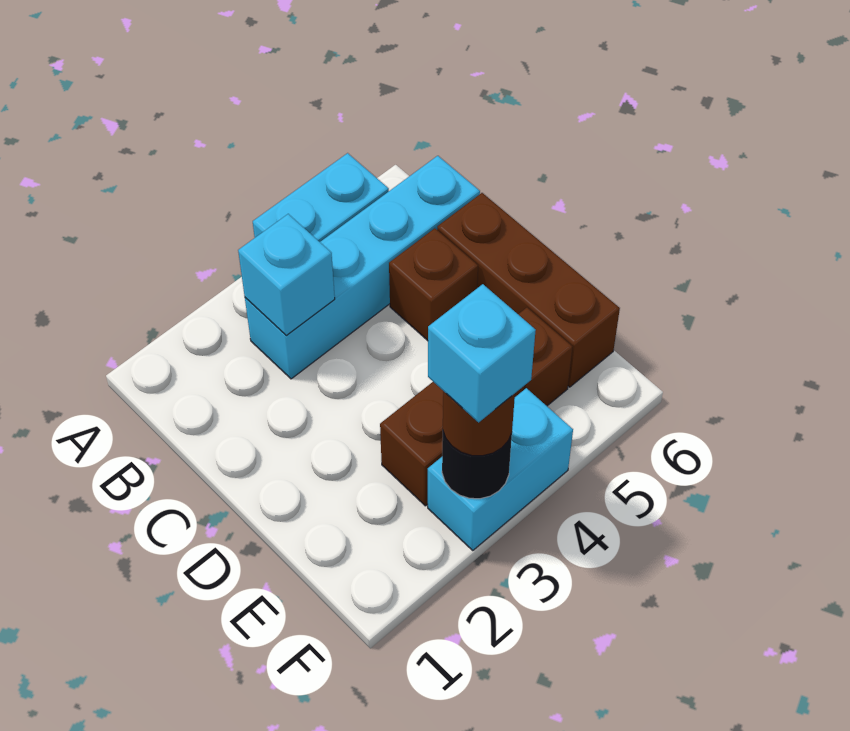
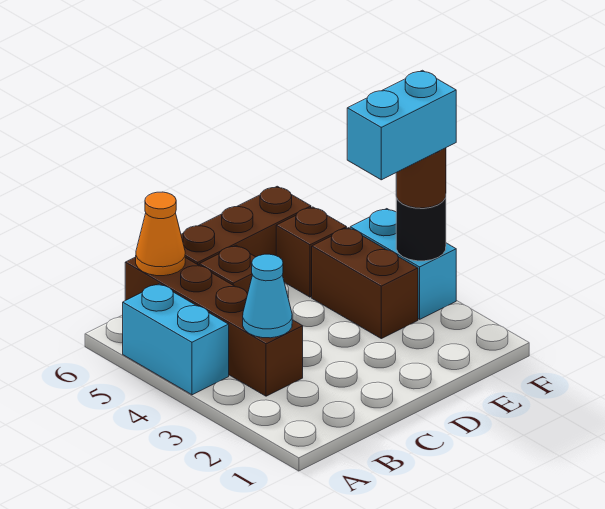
cyan brick B3:B6 level 1 -> brown brick B3:B6 level 1
cyan brick B3 level 2 -> cyan cone B3 level 2
none -> orange cone B6 level 2
cyan brick F3 level 4 -> cyan brick E3:F3 level 4

